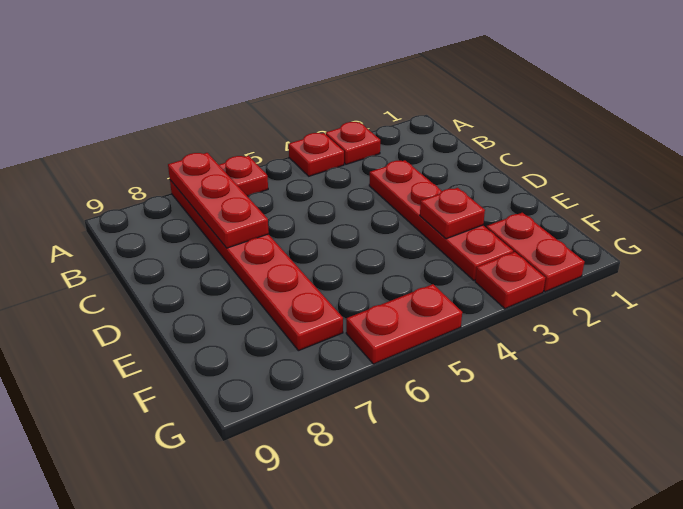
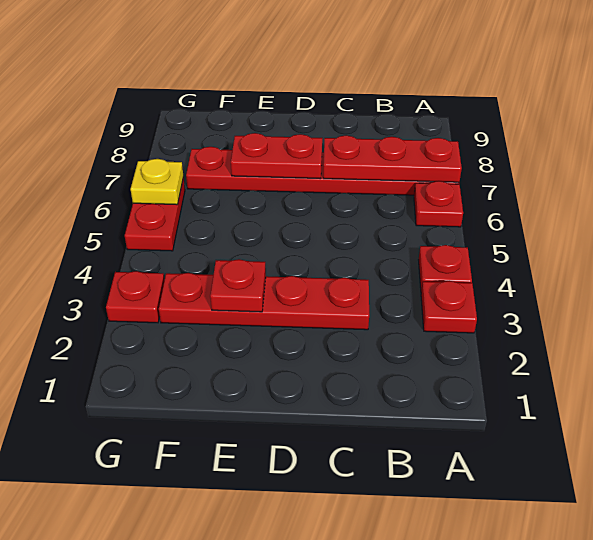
red plate F2:G2 level 1 -> red plate D7:E7 level 2
none -> yellow plate G6 level 2

